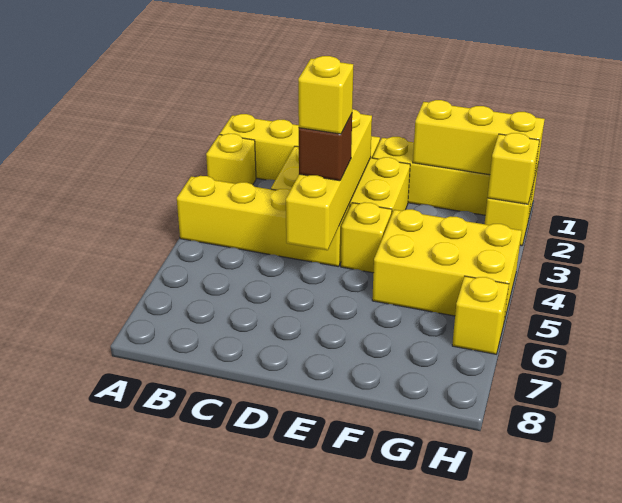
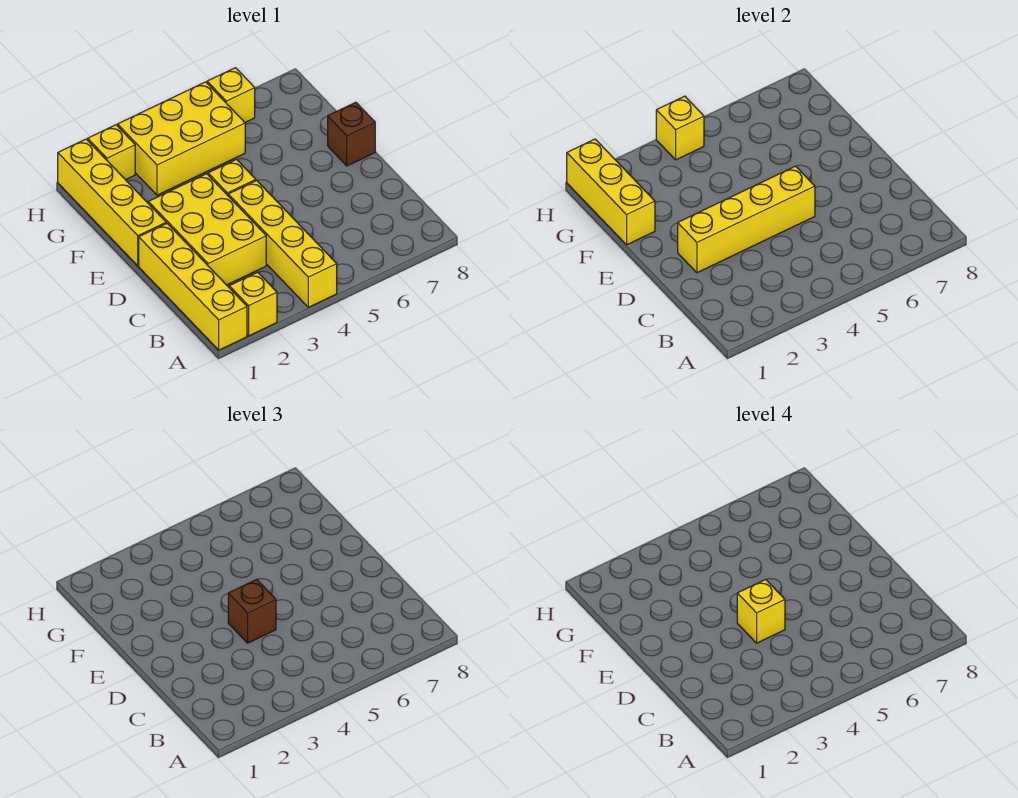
none -> brown brick E8 level 1
yellow brick F4:H5 level 1 -> yellow brick G3:H5 level 1
yellow brick H2 level 2 -> yellow brick H4 level 2

